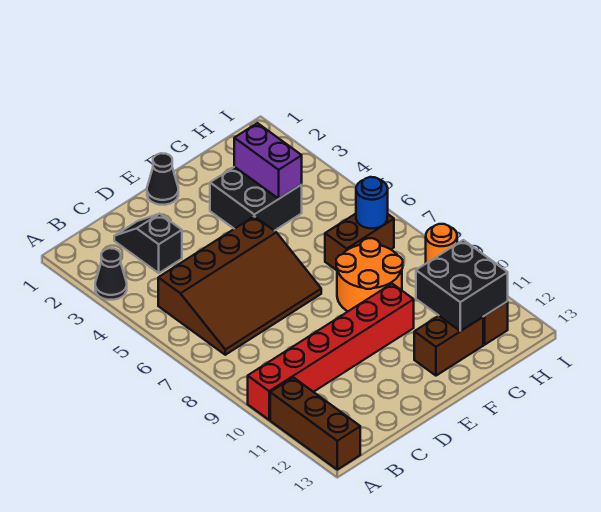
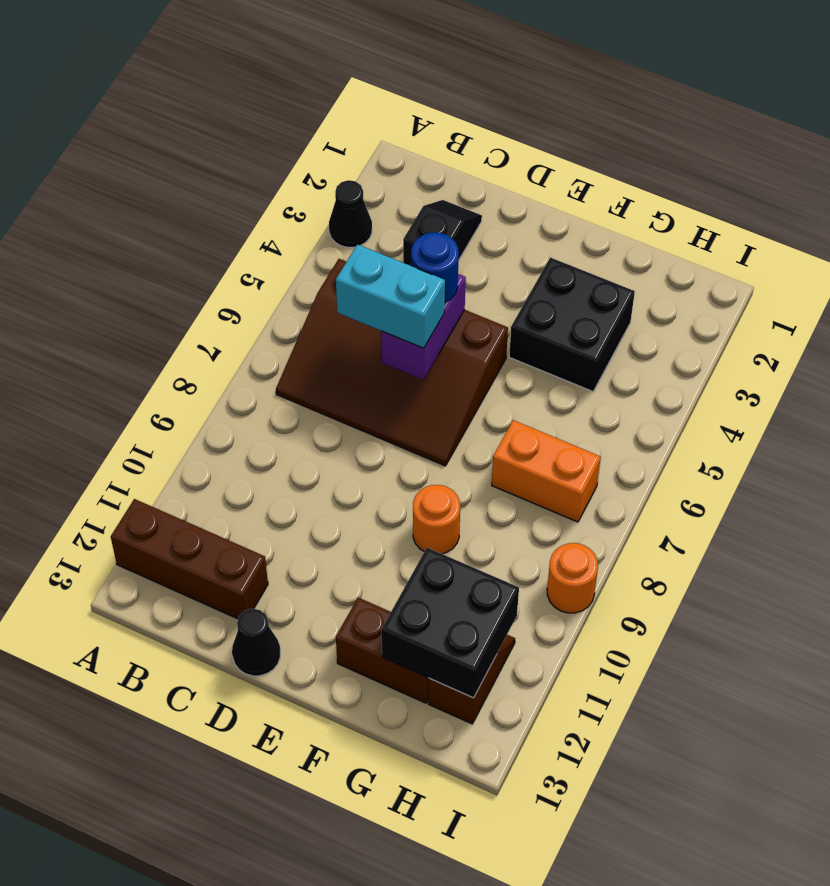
red brick A10:F10 level 1 -> none
brown brick A11:A13 level 1 -> brown brick A12:C12 level 1
none -> cyan brick C6:D6 level 3
black cone E1 level 1 -> black cone D13 level 1
orange round brick F8:G9 level 1 -> orange round brick F9 level 1
purple brick G3:G4 level 2 -> purple brick D5:D6 level 2
brown brick G7:H7 level 1 -> orange brick G7:H7 level 1
blue round brick H7 level 2 -> blue round brick D5 level 3

